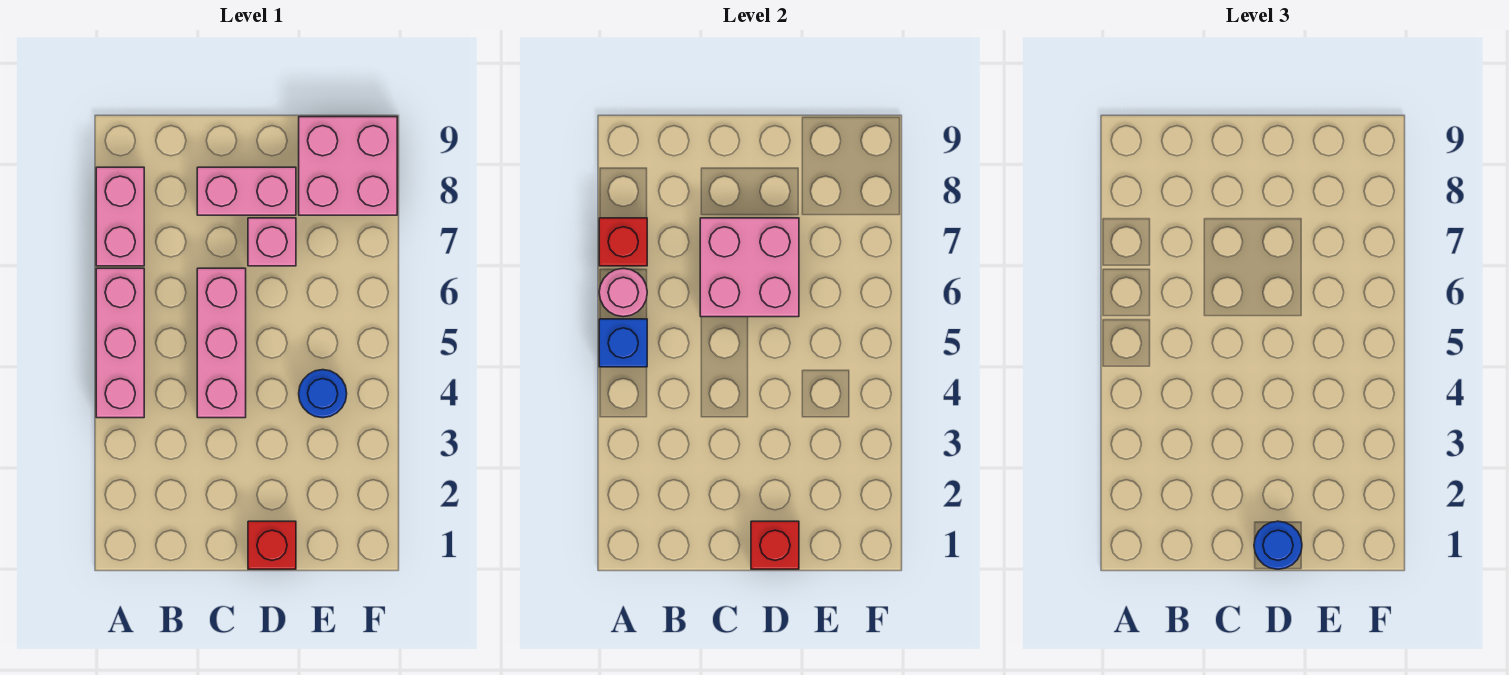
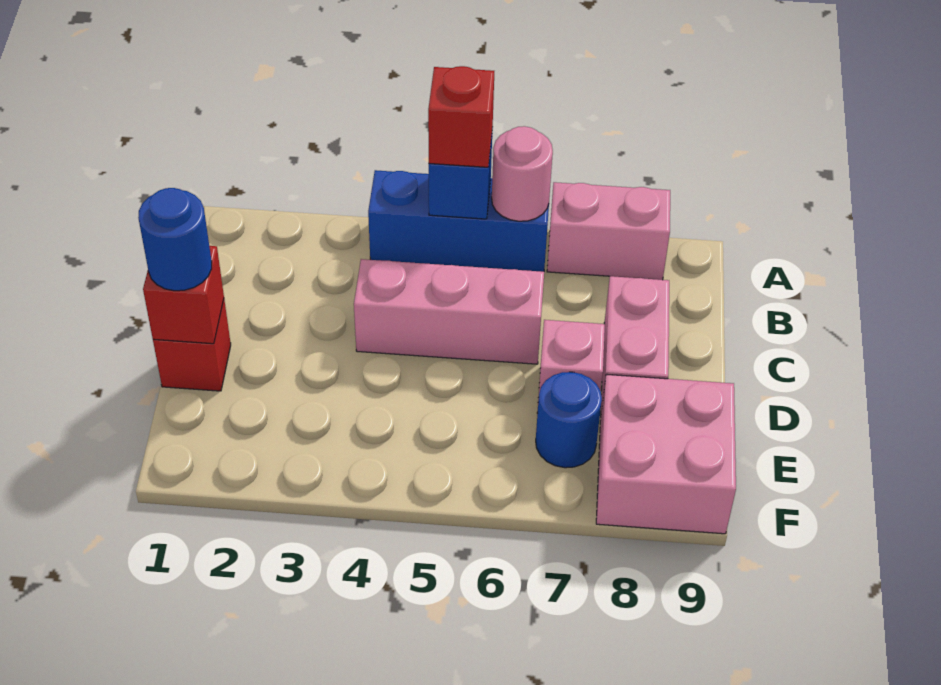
pink brick A4:A6 level 1 -> blue brick A4:A6 level 1
red brick A7 level 2 -> red brick A5 level 3
pink brick C6:D7 level 2 -> none
blue round brick E4 level 1 -> blue round brick E7 level 1

